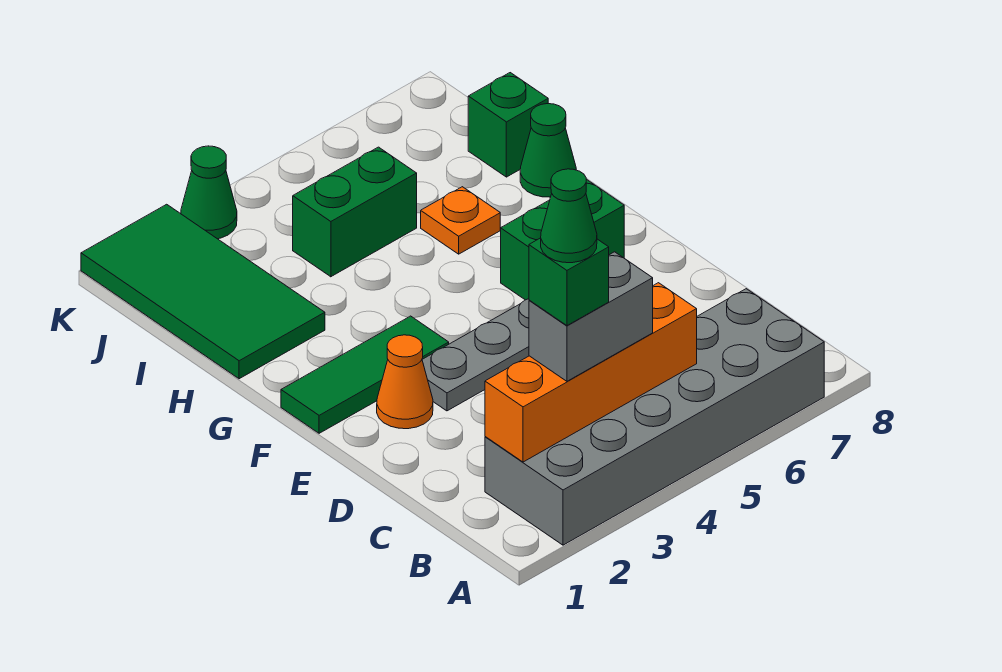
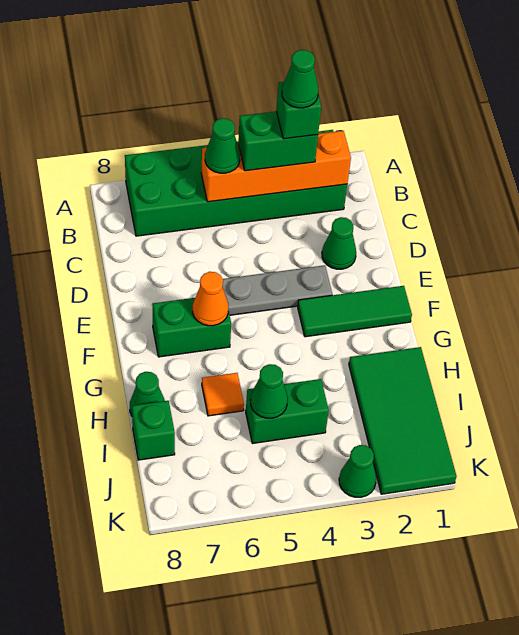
grey brick A2:B7 level 1 -> green brick A2:B7 level 1
grey brick B3:B4 level 3 -> green brick B3:B4 level 3
none -> green cone B5 level 3
none -> green cone D2 level 1
orange cone E2 level 1 -> orange cone F6 level 2
orange plate H6 level 1 -> orange tile H6 level 1
none -> green cone I5 level 2

